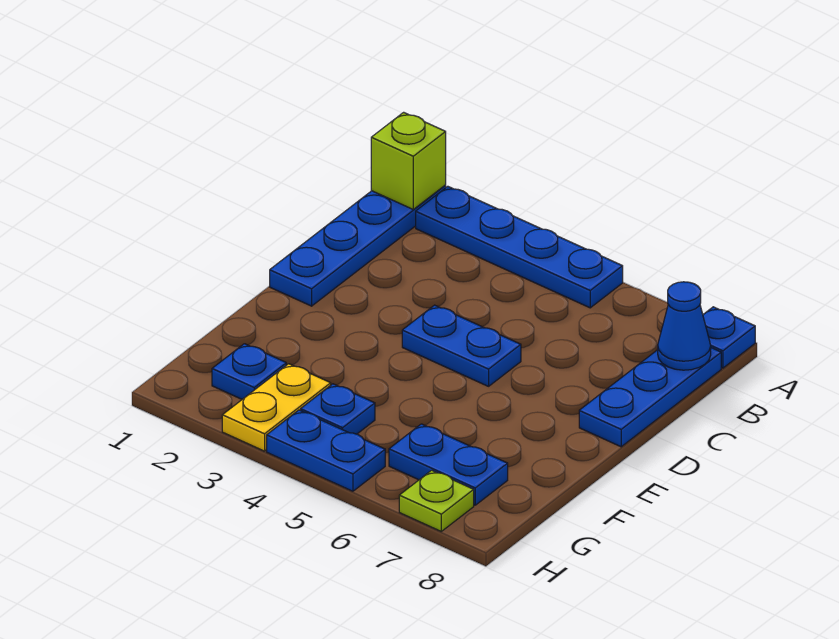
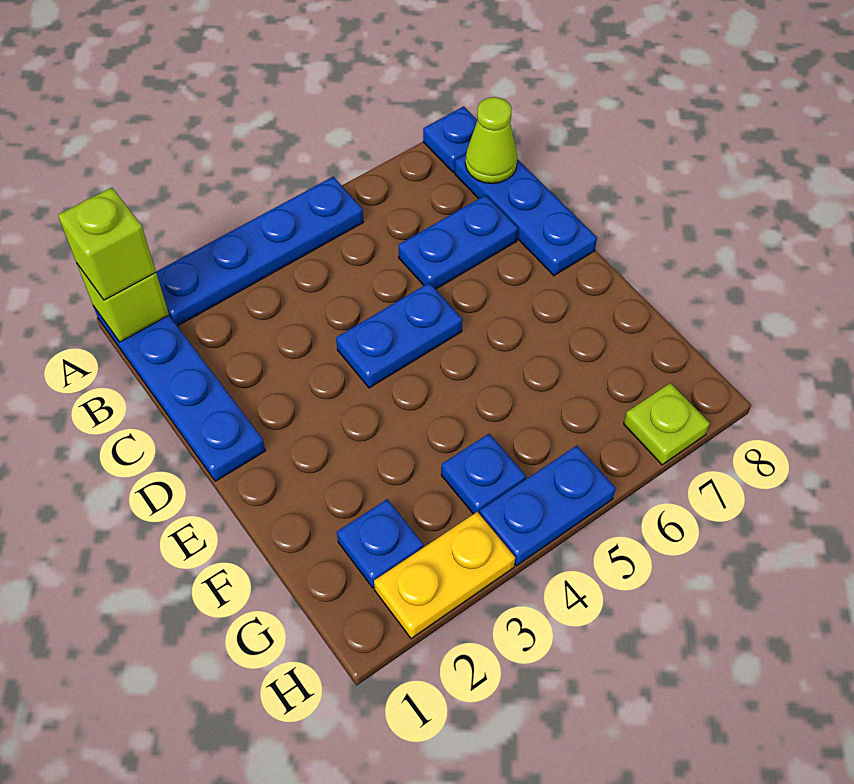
none -> lime brick A1 level 3
blue cone B8 level 2 -> lime cone B8 level 2
yellow plate G3:H3 level 1 -> yellow plate H2:H3 level 1
blue plate G6:G7 level 1 -> blue plate C6:C7 level 1

